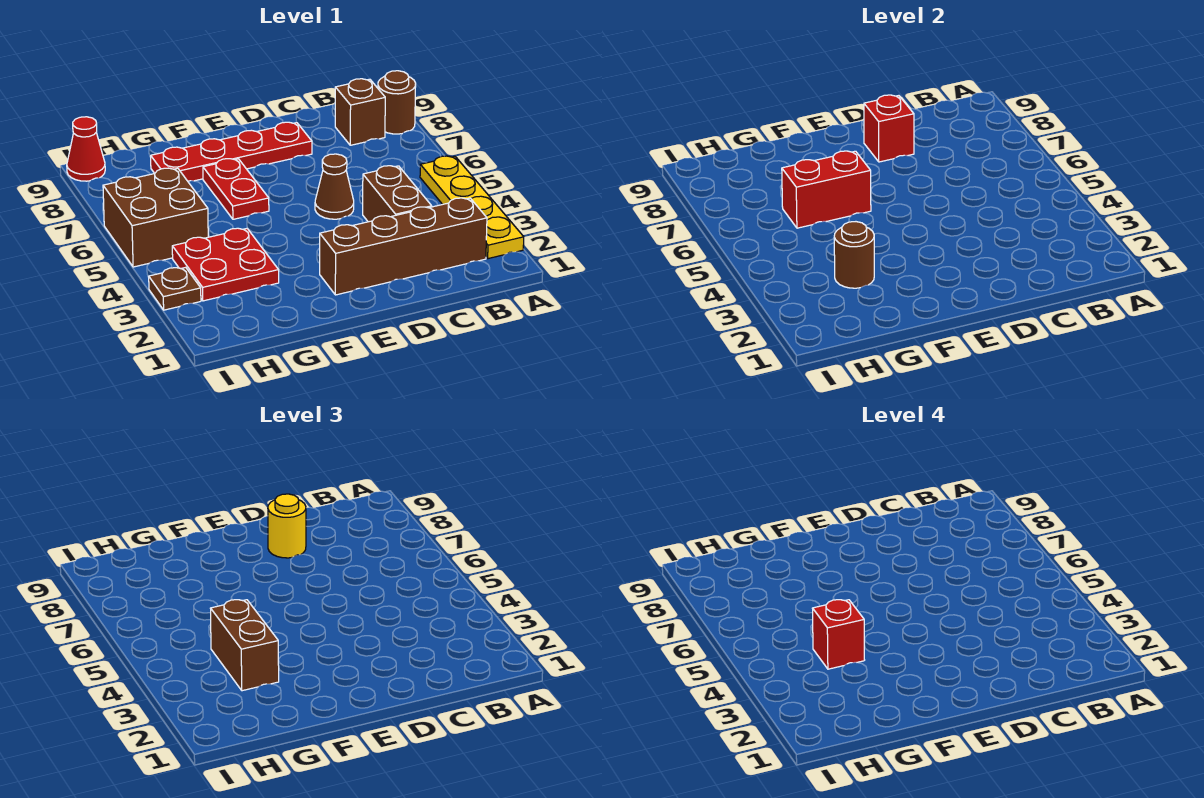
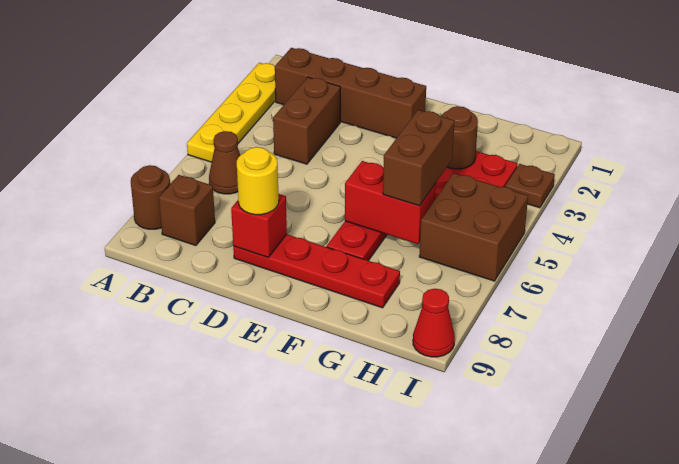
brown cone D5 level 1 -> brown cone B6 level 1
brown brick G3:G4 level 3 -> brown brick G5:G6 level 3
red brick G4 level 4 -> none

